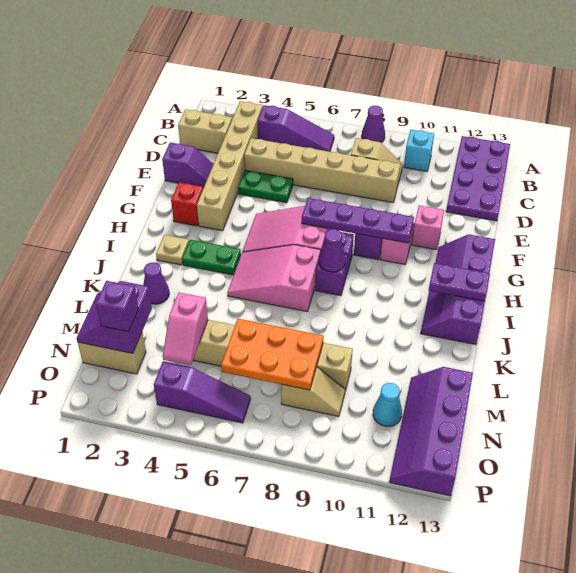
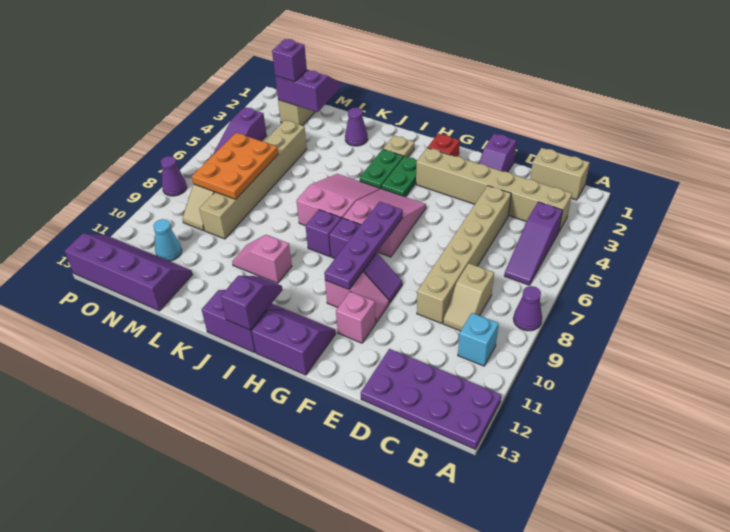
tan brick C1:C2 level 1 -> tan brick B1:C1 level 1
green plate E4:E5 level 1 -> green plate H3:H4 level 1
purple cone I8 level 2 -> purple cone P8 level 1
purple plate I12:I13 level 2 -> purple slope I12:I13 level 2 top 13
pink slope M4:N4 level 2 top M -> pink slope J10:K10 level 1 top J

